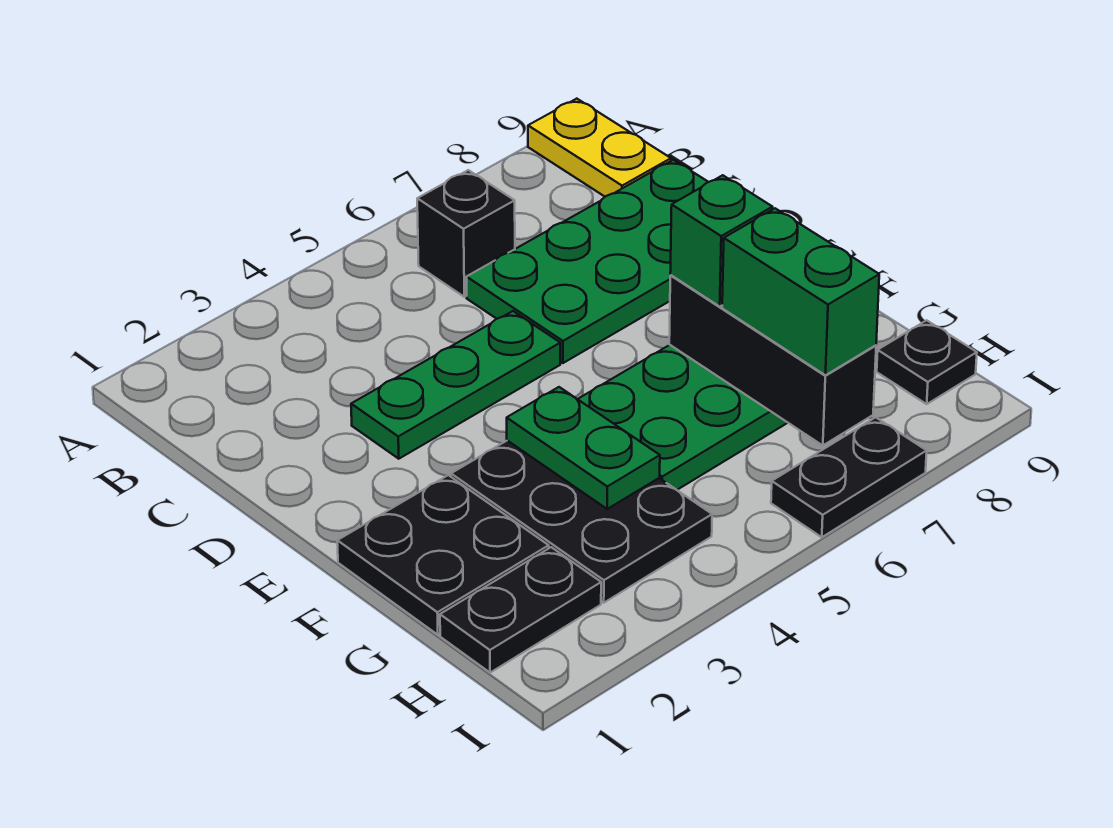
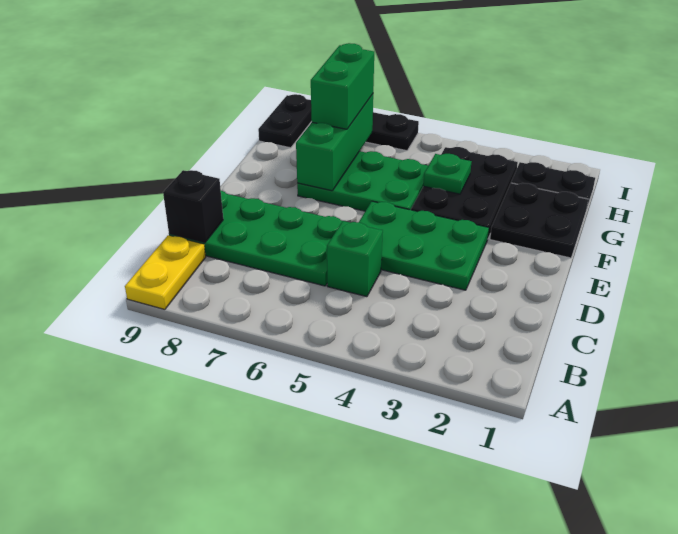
black brick B6 level 1 -> black brick C9 level 2
green plate D3:D5 level 1 -> green plate D3:E5 level 1
green plate F4:G4 level 2 -> green plate G4 level 2
black brick F7:H7 level 2 -> green brick F7:H7 level 2
green brick F7 level 3 -> green brick C5 level 1
black plate H9 level 1 -> black plate H9:I9 level 1

